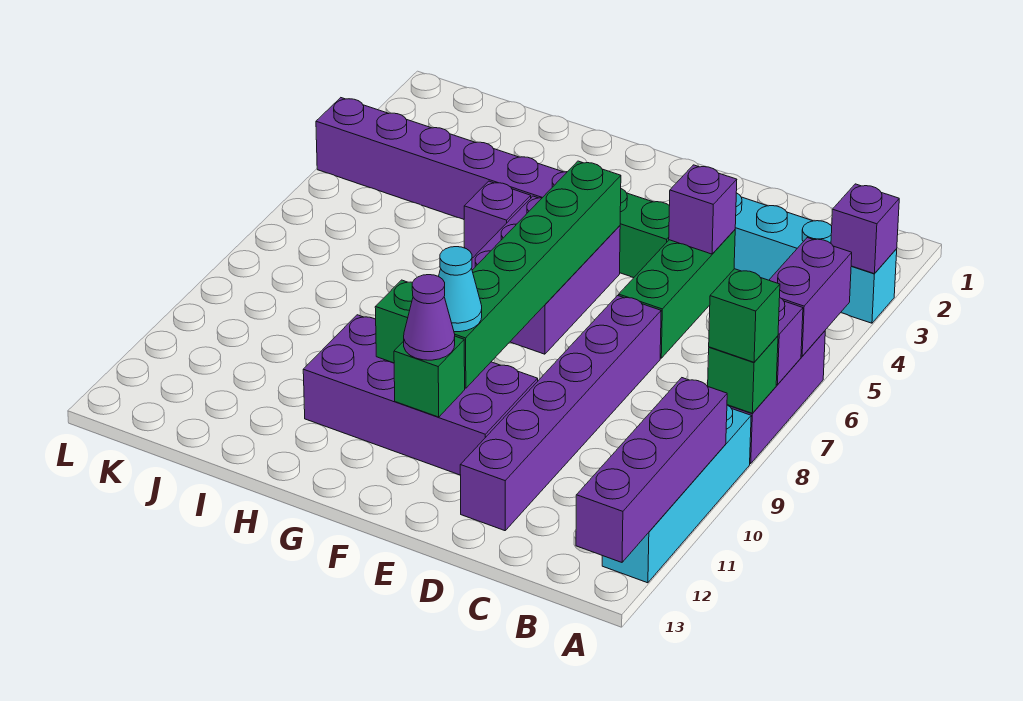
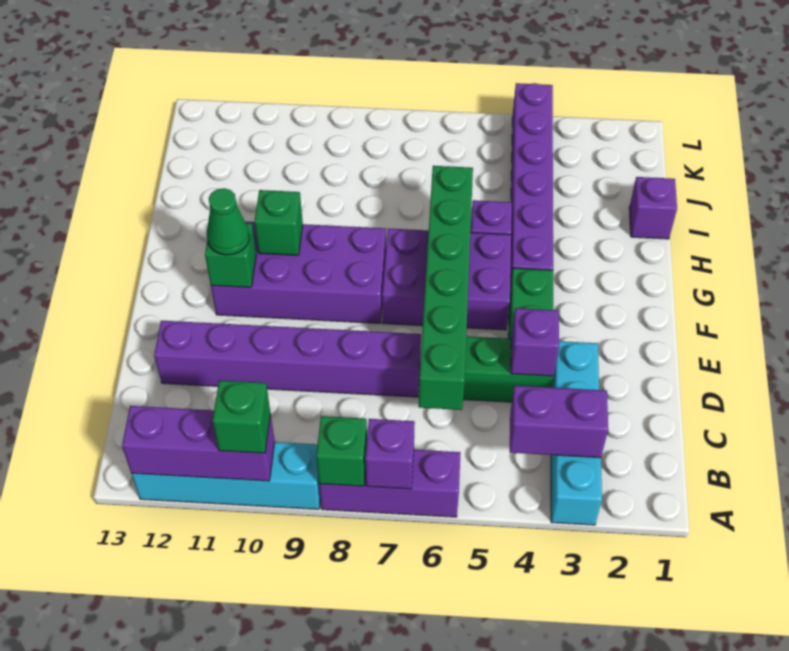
purple brick A3 level 2 -> purple brick I1 level 1
purple brick A5:A6 level 2 -> purple brick B3:B4 level 2
green brick A8 level 3 -> green brick A10 level 3
purple brick A10:A13 level 2 -> purple brick A10:A12 level 2
purple brick E10:H11 level 1 -> purple brick F8:G11 level 1
green brick F5:F10 level 2 -> green brick C6:H6 level 2
cyan cone F10 level 3 -> none
purple cone F11 level 3 -> green cone F11 level 3

